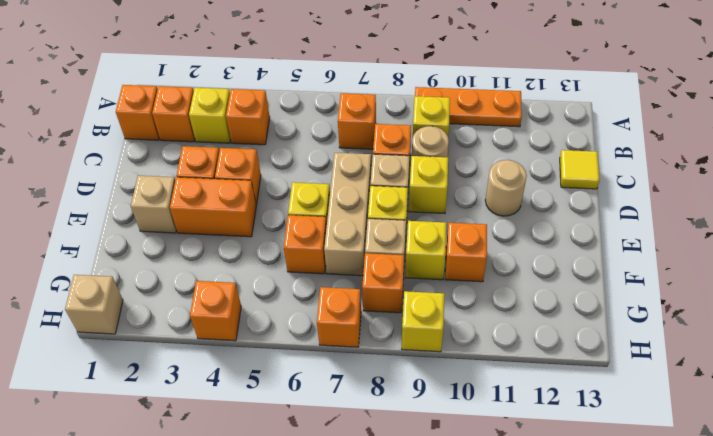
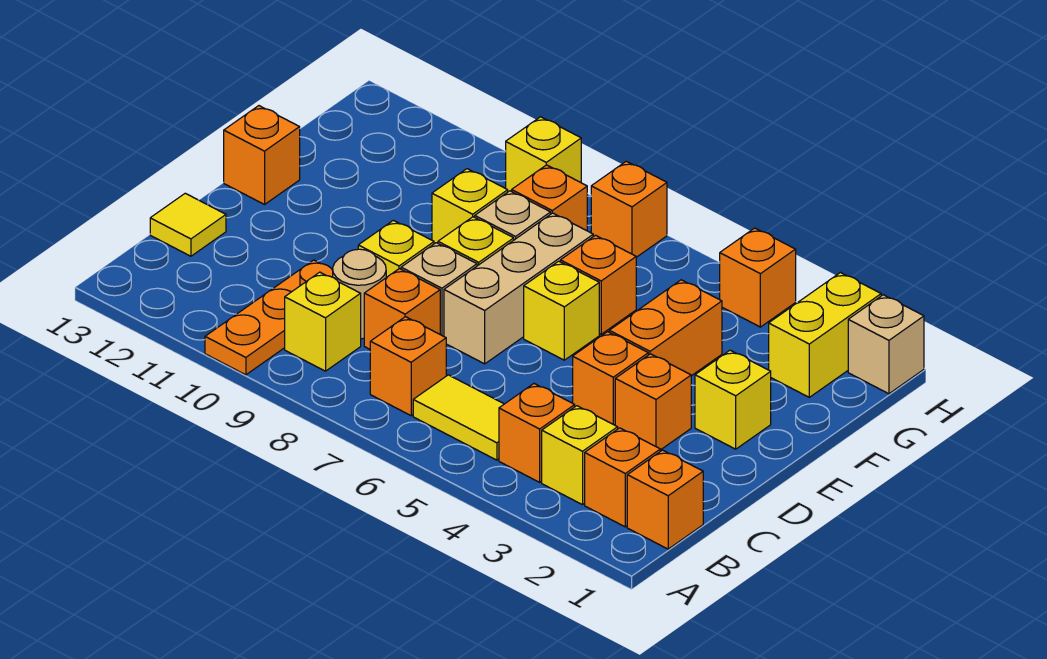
orange plate A9:A11 level 1 -> orange plate A10:C10 level 1
none -> yellow tile B5:B6 level 1
tan round brick D11 level 1 -> none
tan brick E2 level 1 -> yellow brick E2 level 1
orange brick E3:E4 level 1 -> orange brick E4:F4 level 1
orange brick F10 level 1 -> orange brick E13 level 1
none -> yellow brick G2:H2 level 1

